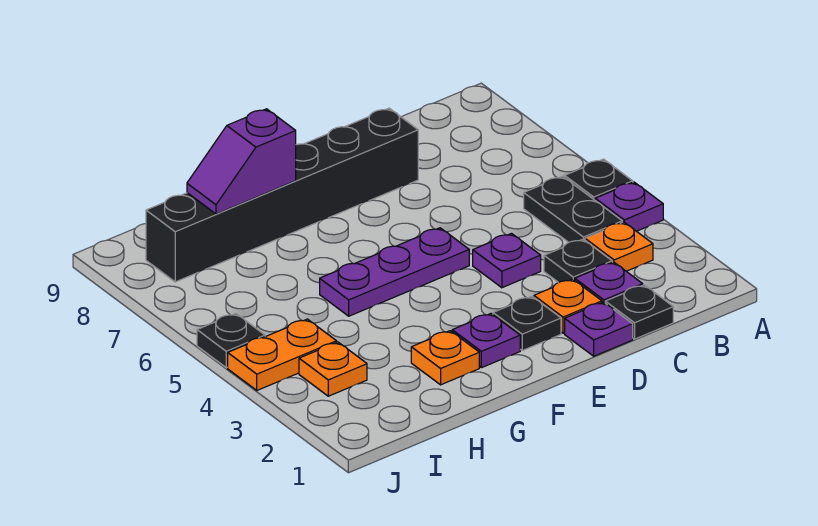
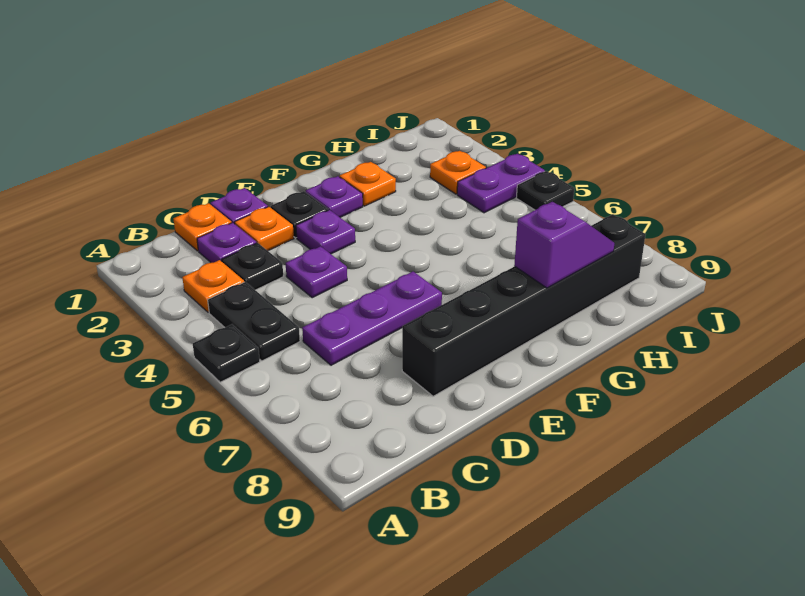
purple plate A4 level 1 -> purple plate E3 level 1
black plate C1 level 1 -> orange plate C1 level 1
purple plate E5:G5 level 1 -> purple plate C6:E6 level 1
orange plate I4:J4 level 1 -> purple plate I4:J4 level 1

